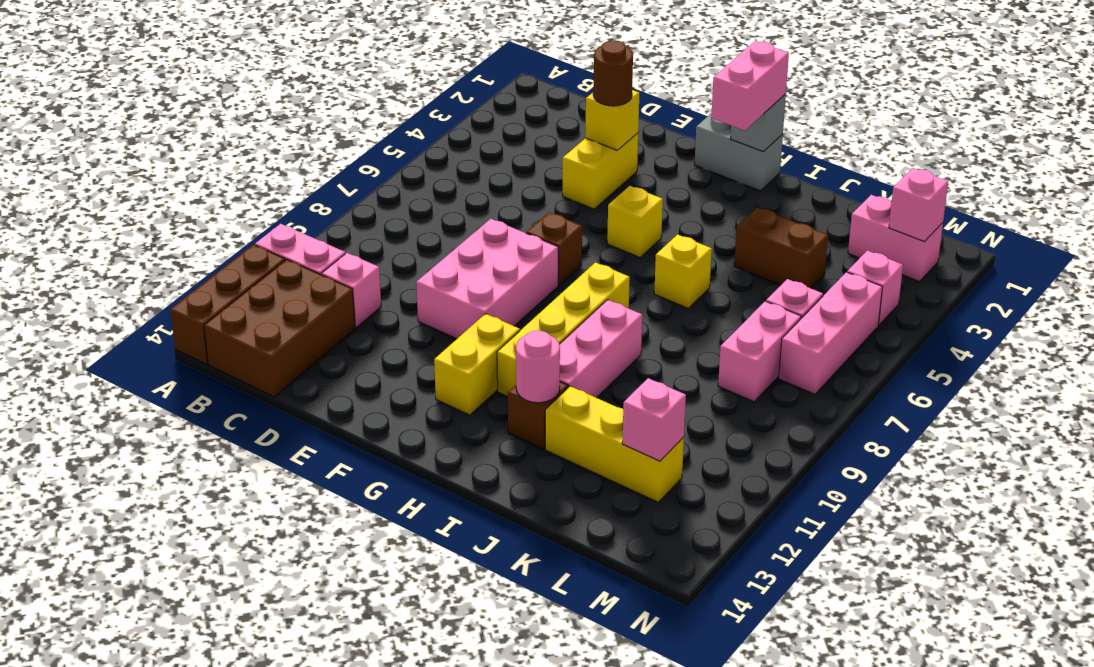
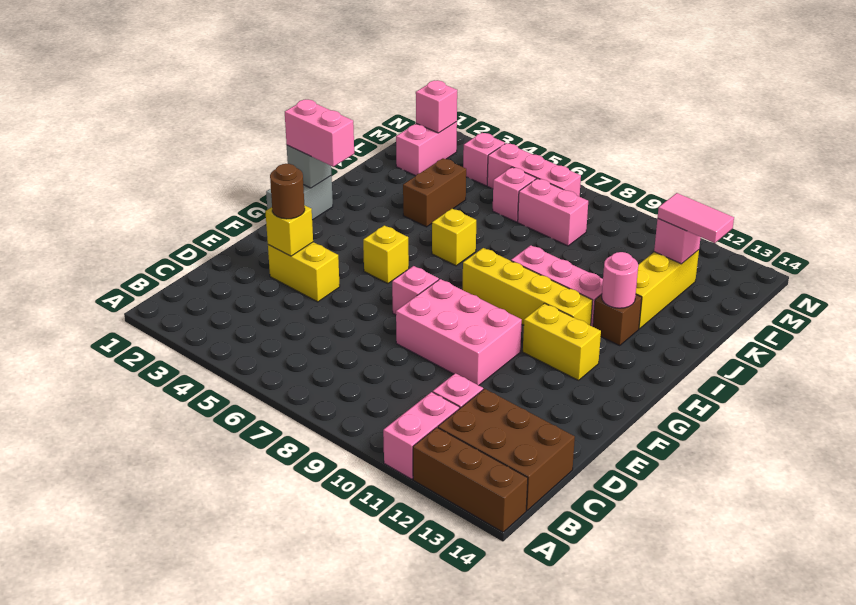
brown brick F7 level 1 -> pink brick F7 level 1
none -> pink tile L12:L13 level 3

